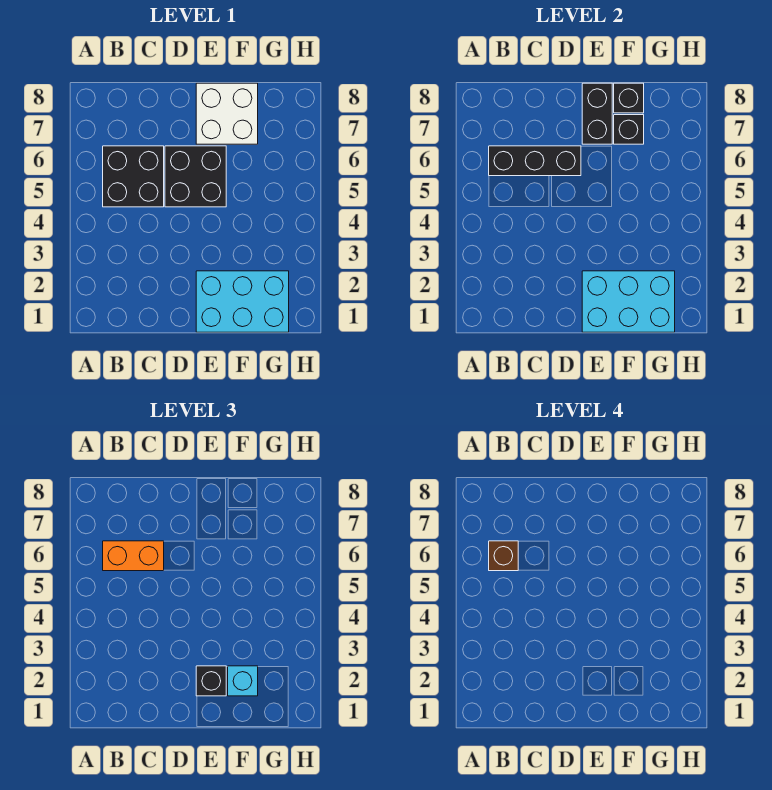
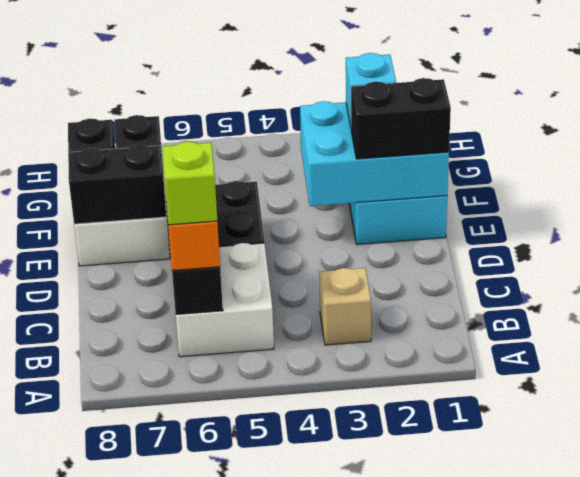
none -> tan brick B3 level 1
black brick B5:C6 level 1 -> white brick B5:C6 level 1
brown brick B6 level 4 -> lime brick B6 level 4
cyan brick E1:G2 level 2 -> cyan brick E1:F3 level 2
black brick E2 level 3 -> black brick E1:E2 level 3

